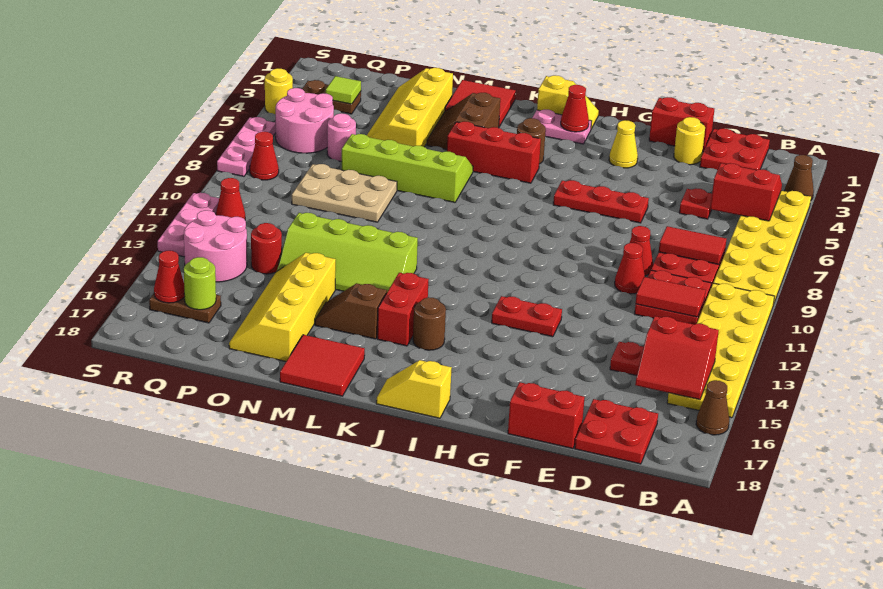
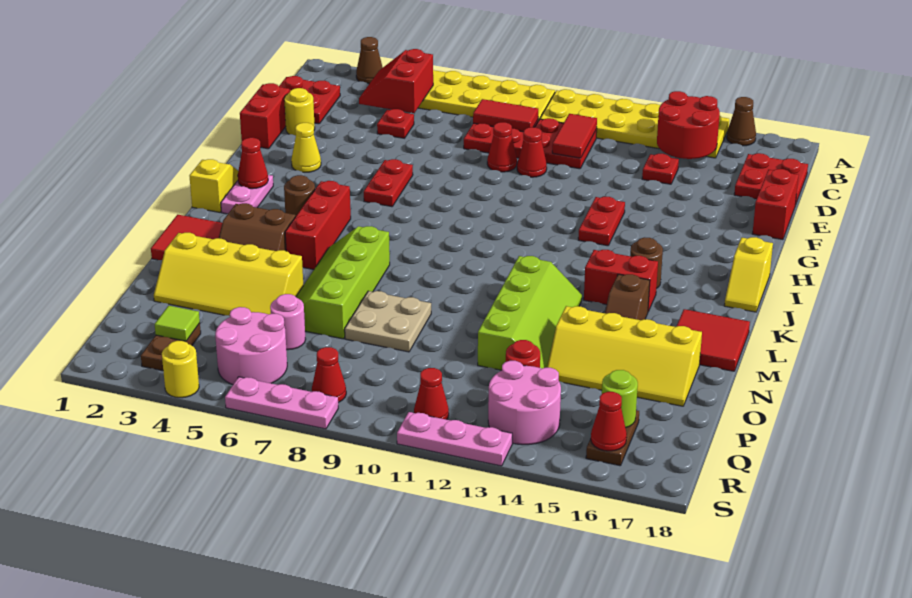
red slope B14:C15 level 2 top 14 -> red round brick B14:C15 level 2
red tile C8:D8 level 2 -> red tile C8:C9 level 2
red plate F6:H6 level 1 -> red plate G6:H6 level 1
tan plate N8:P9 level 1 -> tan plate N8:O9 level 1

